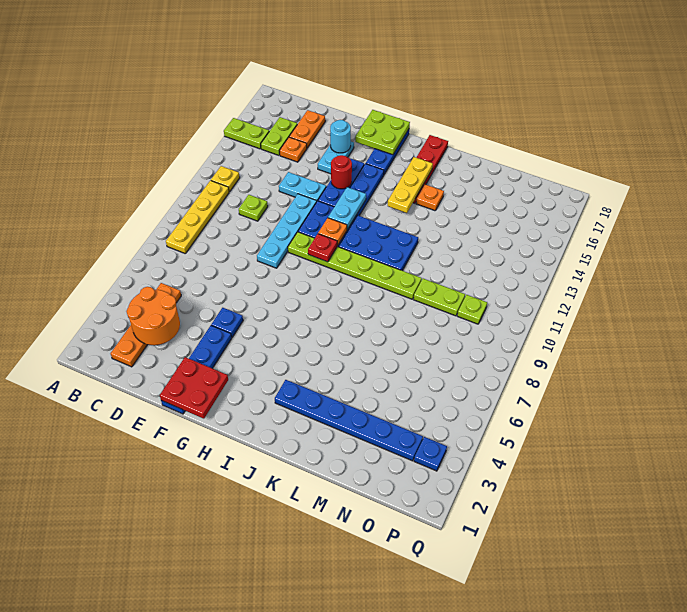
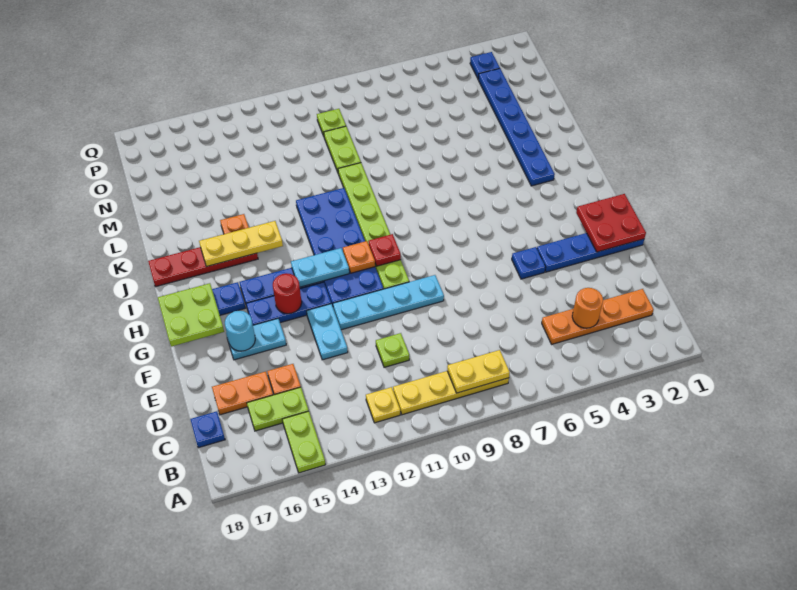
none -> yellow plate B8:B9 level 2
orange round brick C3:D4 level 2 -> orange round brick C4 level 2
none -> blue plate C18 level 1

